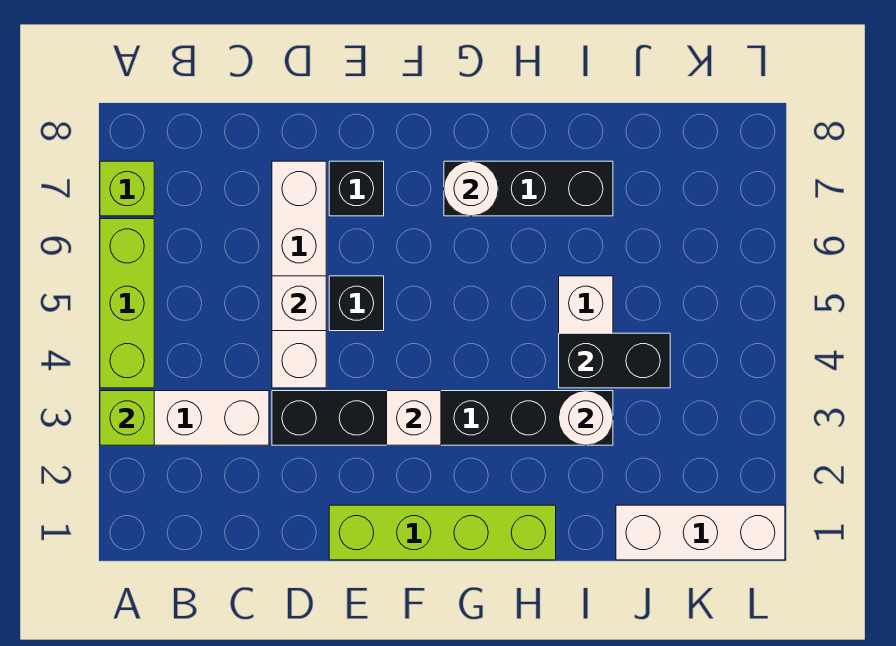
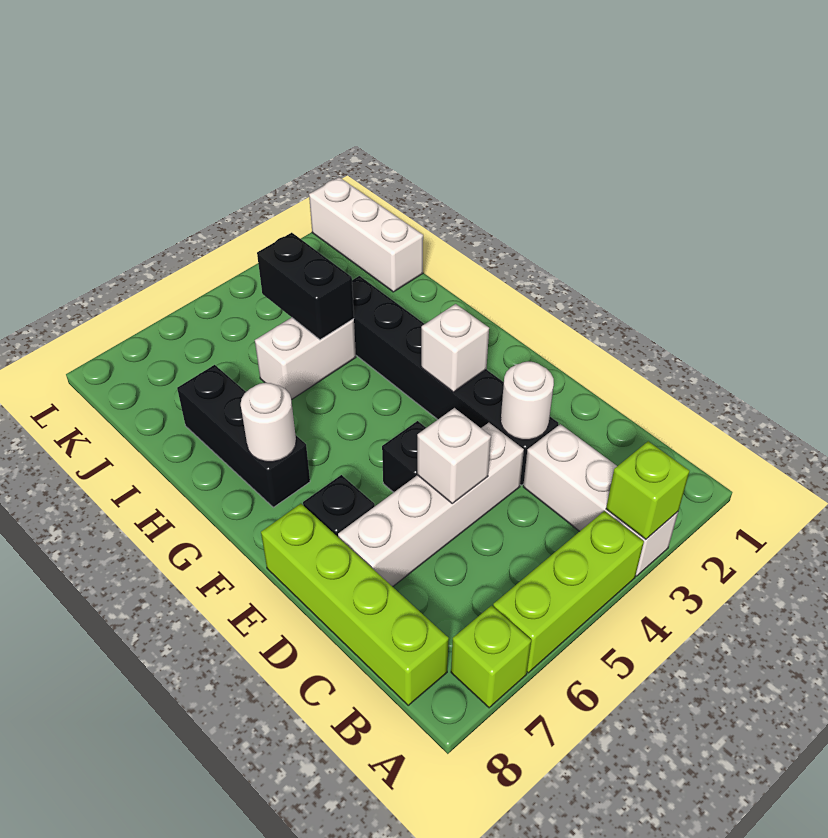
lime brick E1:H1 level 1 -> lime brick B8:E8 level 1
white round brick I3 level 2 -> white round brick D3 level 2

